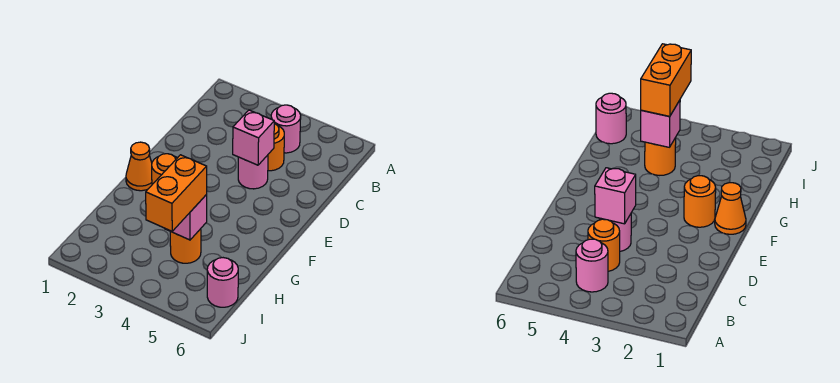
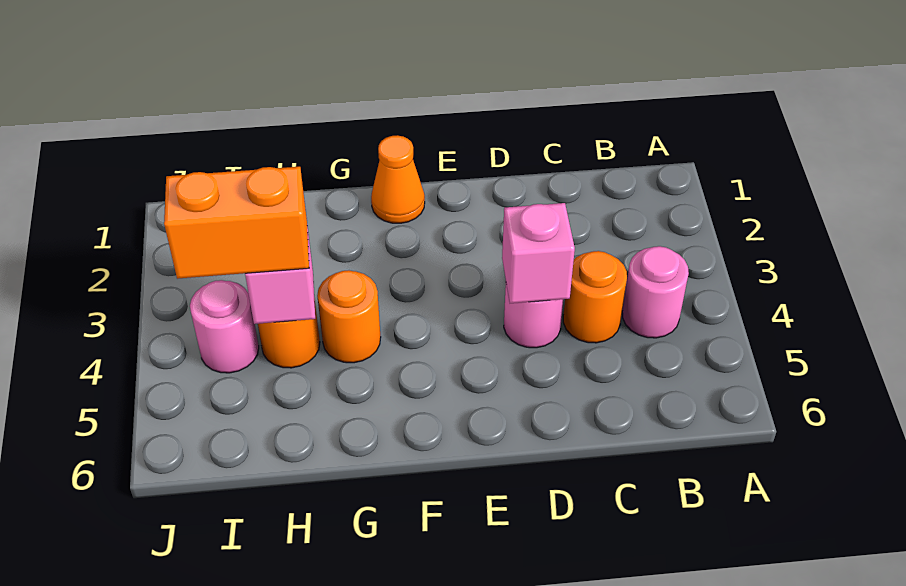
orange round brick F2 level 1 -> orange round brick G4 level 1
pink round brick I6 level 1 -> pink round brick I4 level 1

